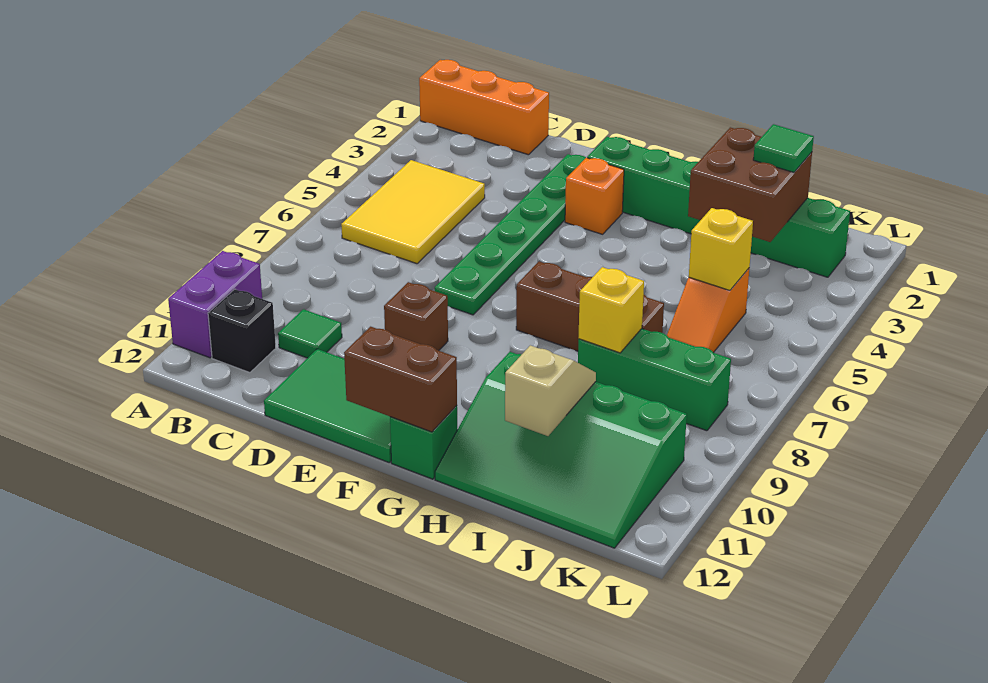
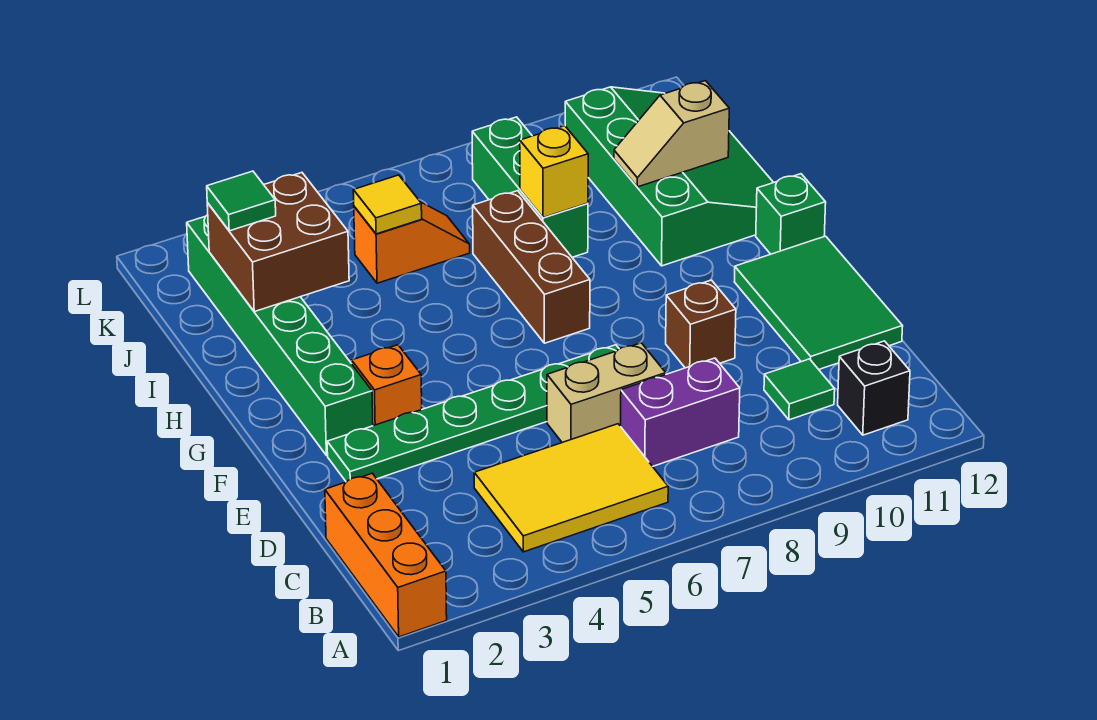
purple brick A10:A11 level 1 -> purple brick C7:C8 level 1
none -> tan brick D6:D7 level 1
brown brick F12:G12 level 2 -> none
yellow brick J5 level 2 -> yellow tile J5 level 2

